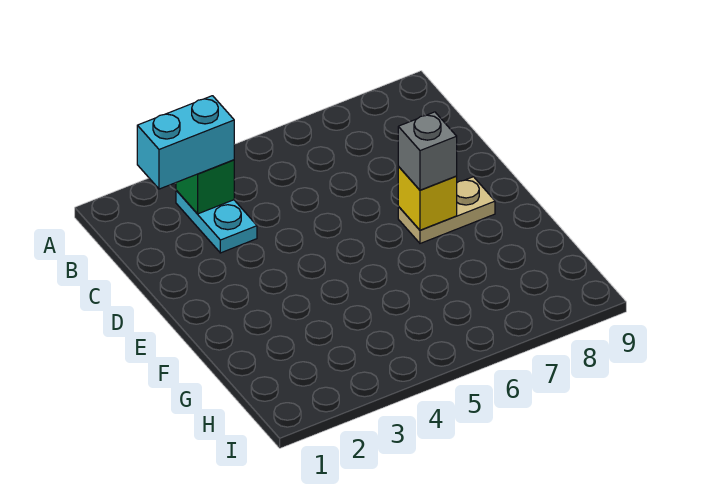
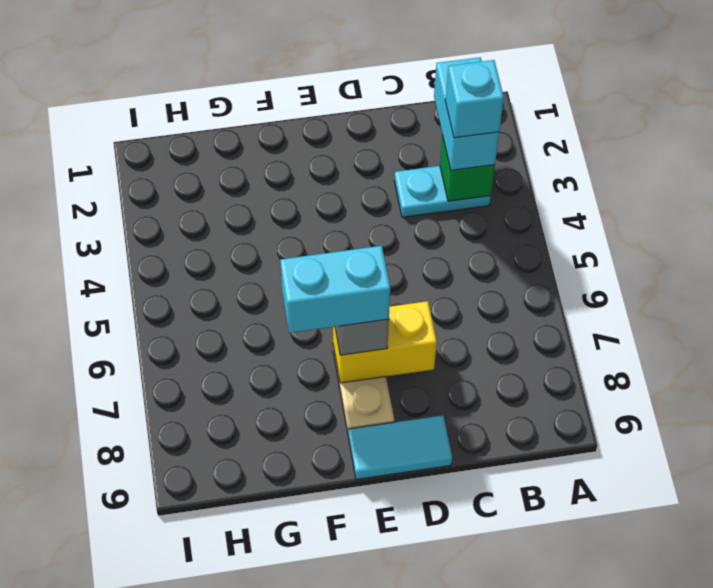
none -> cyan brick B3 level 4
none -> cyan tile D9:E9 level 1
yellow brick E7 level 2 -> yellow brick D7:E7 level 2
none -> cyan brick E7:F7 level 4

